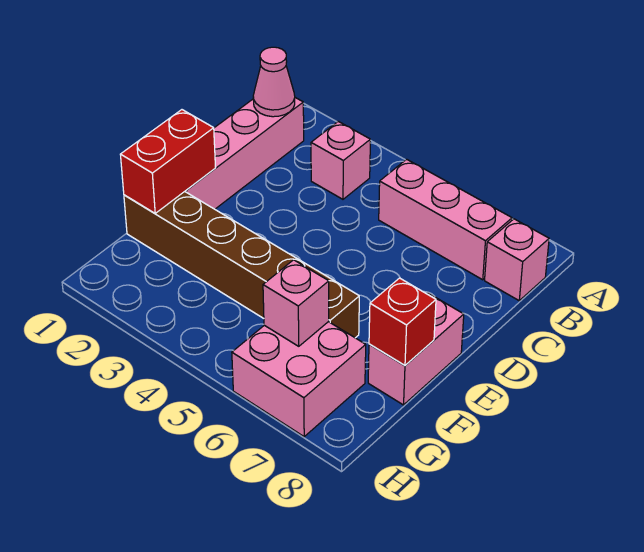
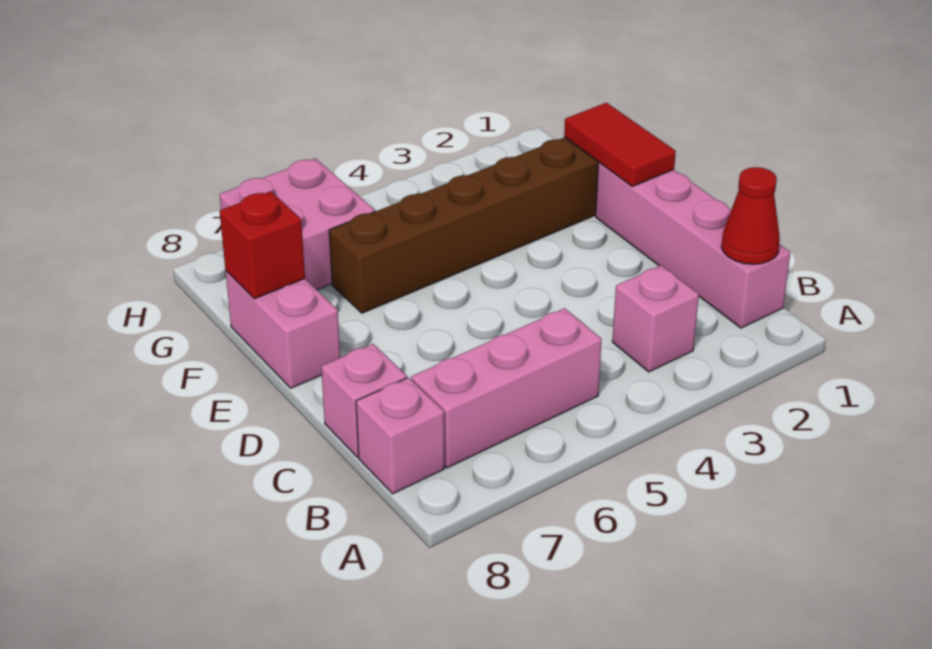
pink cone B1 level 2 -> red cone B1 level 2
red brick E1:F1 level 2 -> red tile E1:F1 level 2
pink brick G6 level 2 -> pink brick C8 level 1

